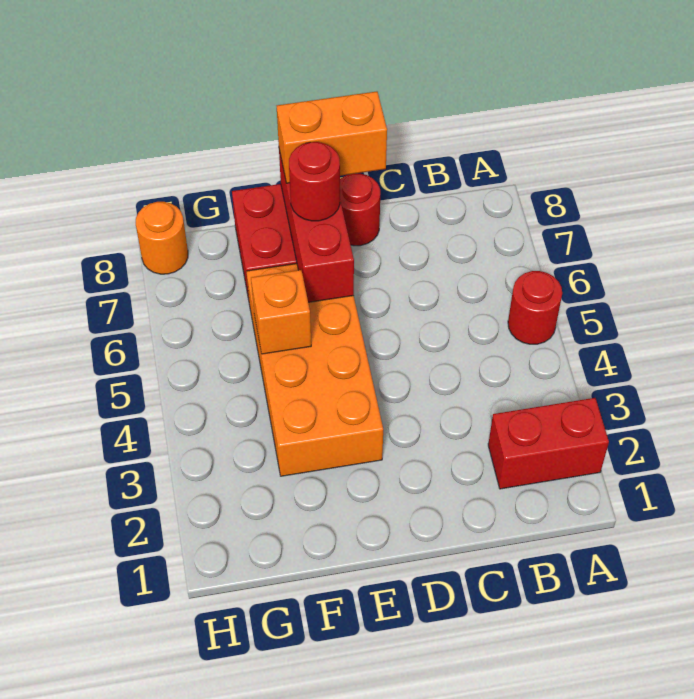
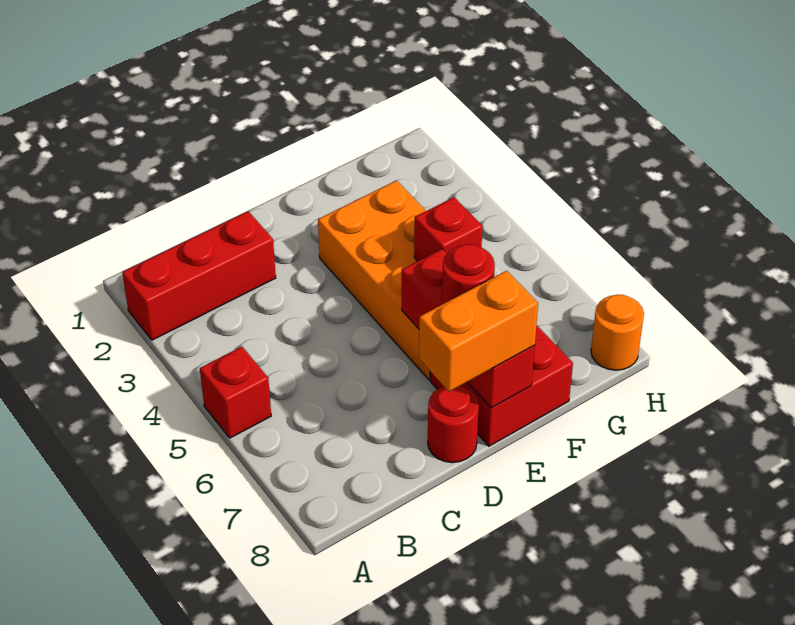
red brick A2:B2 level 1 -> red brick A2:C2 level 1
red round brick A5 level 1 -> red brick A5 level 1
orange brick F5 level 2 -> red brick F5 level 2

